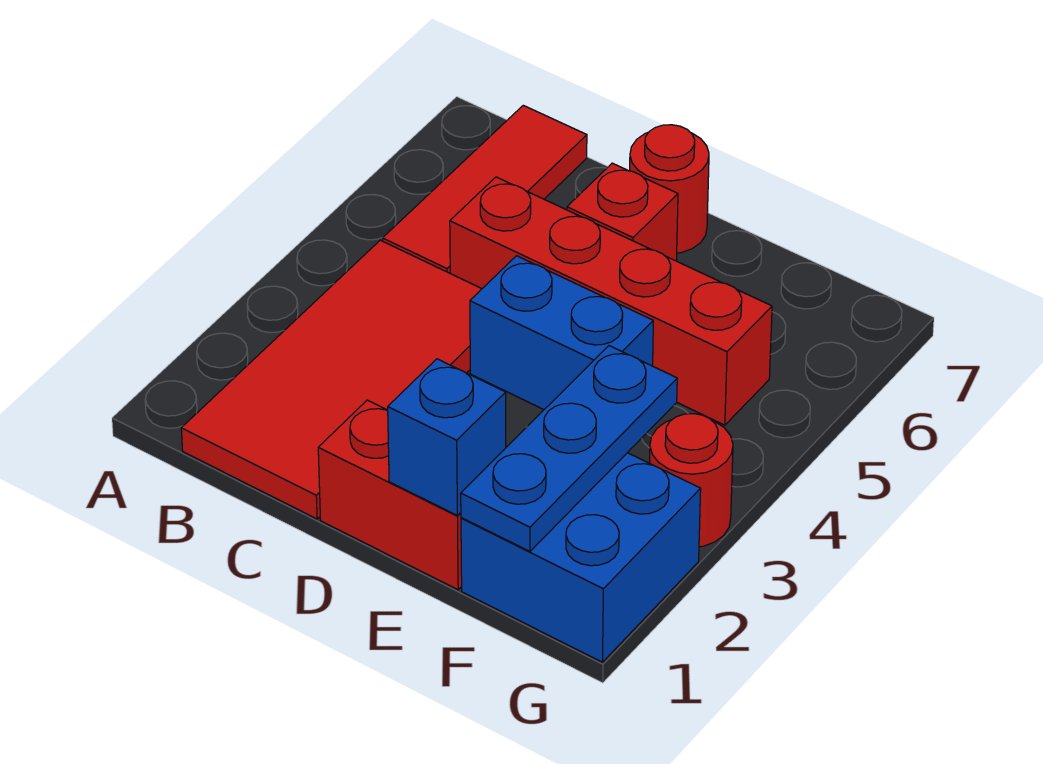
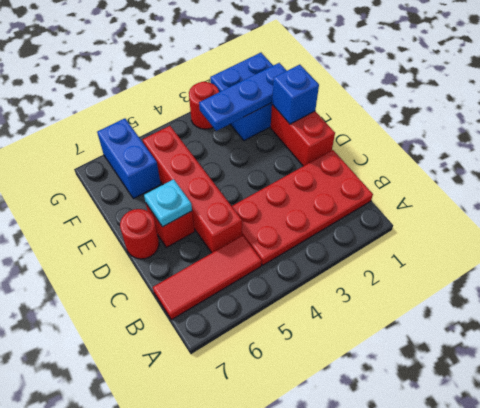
red tile B1:C4 level 1 -> red plate B1:C4 level 1
blue brick D4:E4 level 1 -> blue brick F6:G6 level 1
none -> cyan plate D6 level 2

